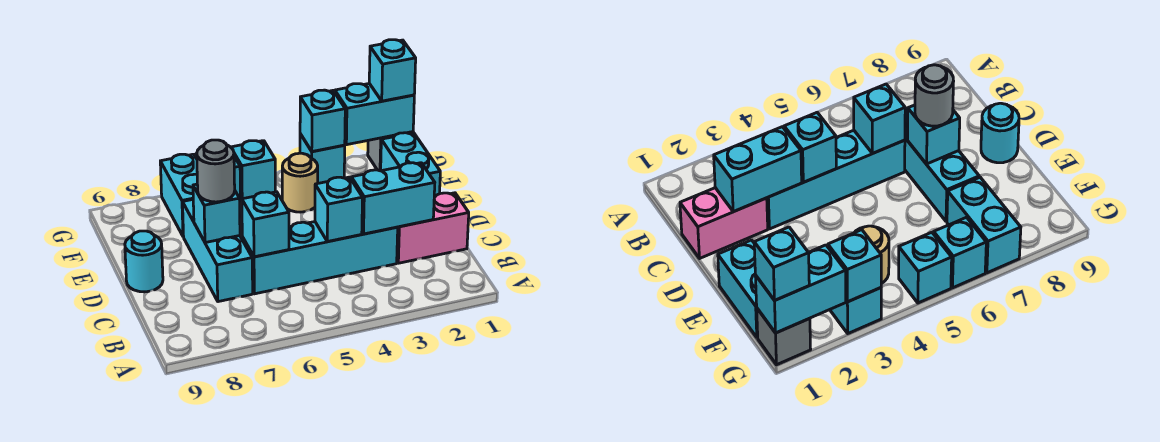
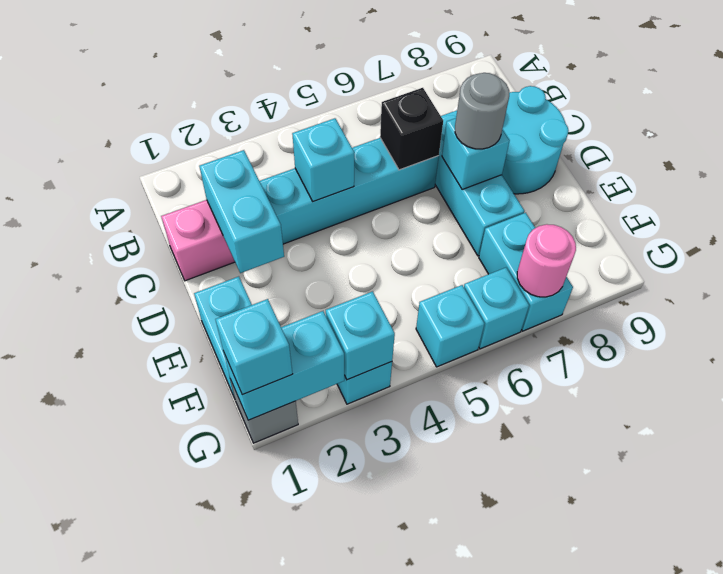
cyan brick C2:C3 level 2 -> cyan brick C2:D2 level 2
cyan brick C6 level 2 -> black brick C6 level 2
cyan round brick D9 level 1 -> cyan round brick C8:D9 level 1
tan round brick F4 level 1 -> none
none -> pink round brick G7 level 2

